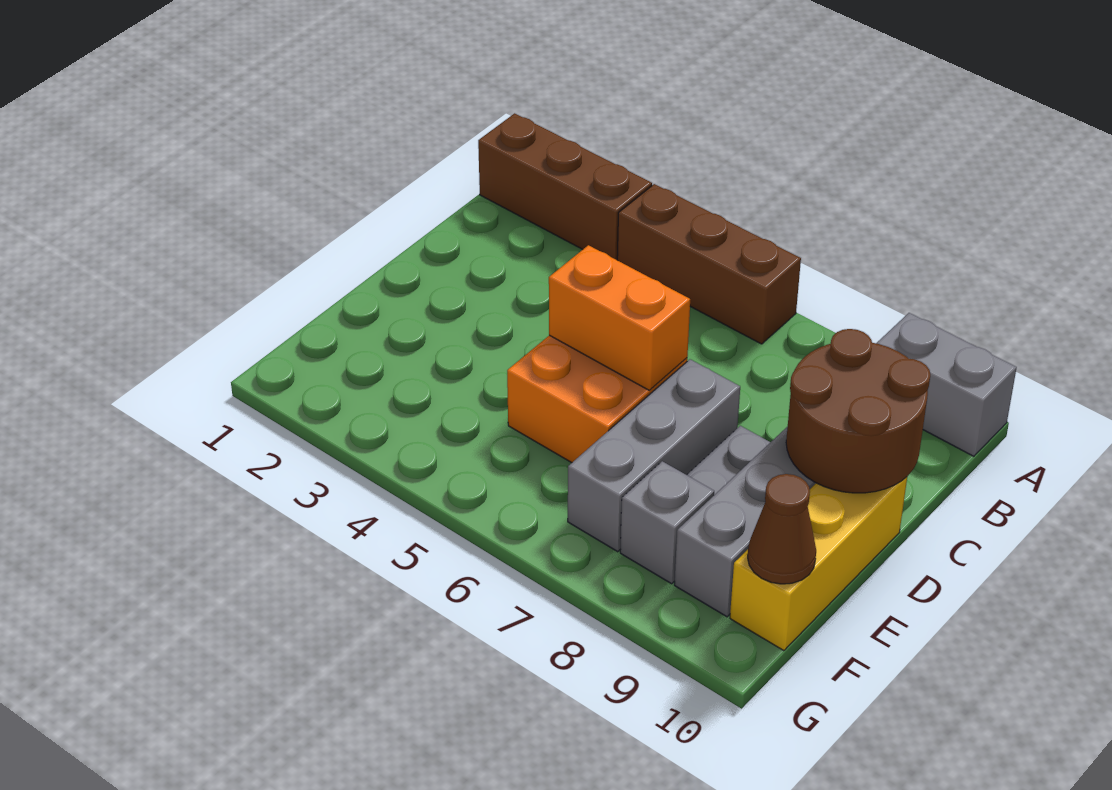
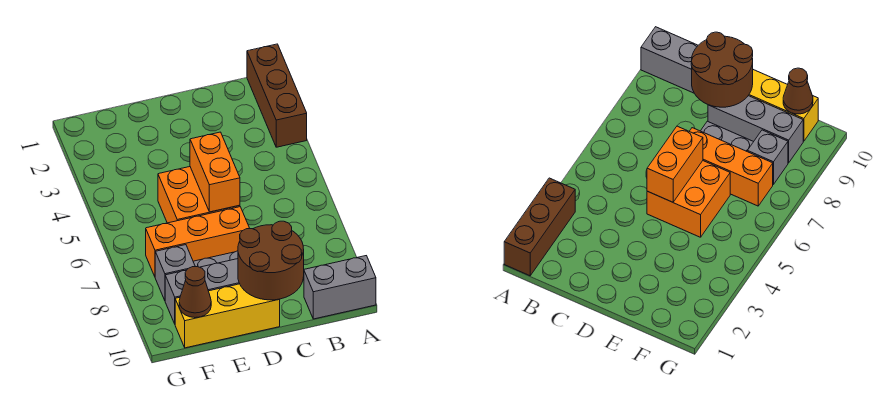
brown brick A4:A6 level 1 -> none
grey brick A9:A10 level 1 -> grey brick A10:B10 level 1
grey brick D7:F7 level 1 -> orange brick D7:F7 level 1

